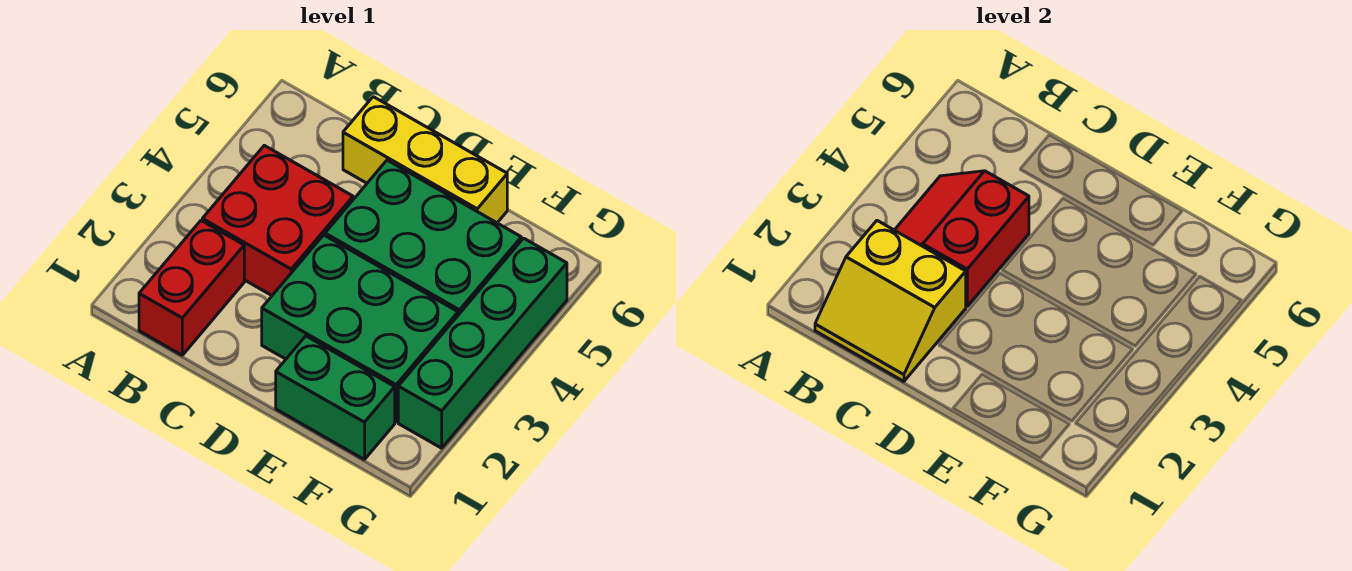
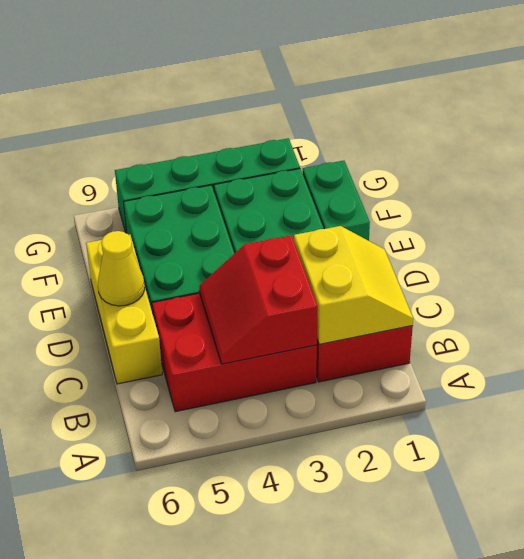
red brick B3:C4 level 1 -> red brick B3:C5 level 1
red slope B3:C4 level 2 top C -> red slope B3:C4 level 2 top 3
none -> yellow cone D6 level 2

